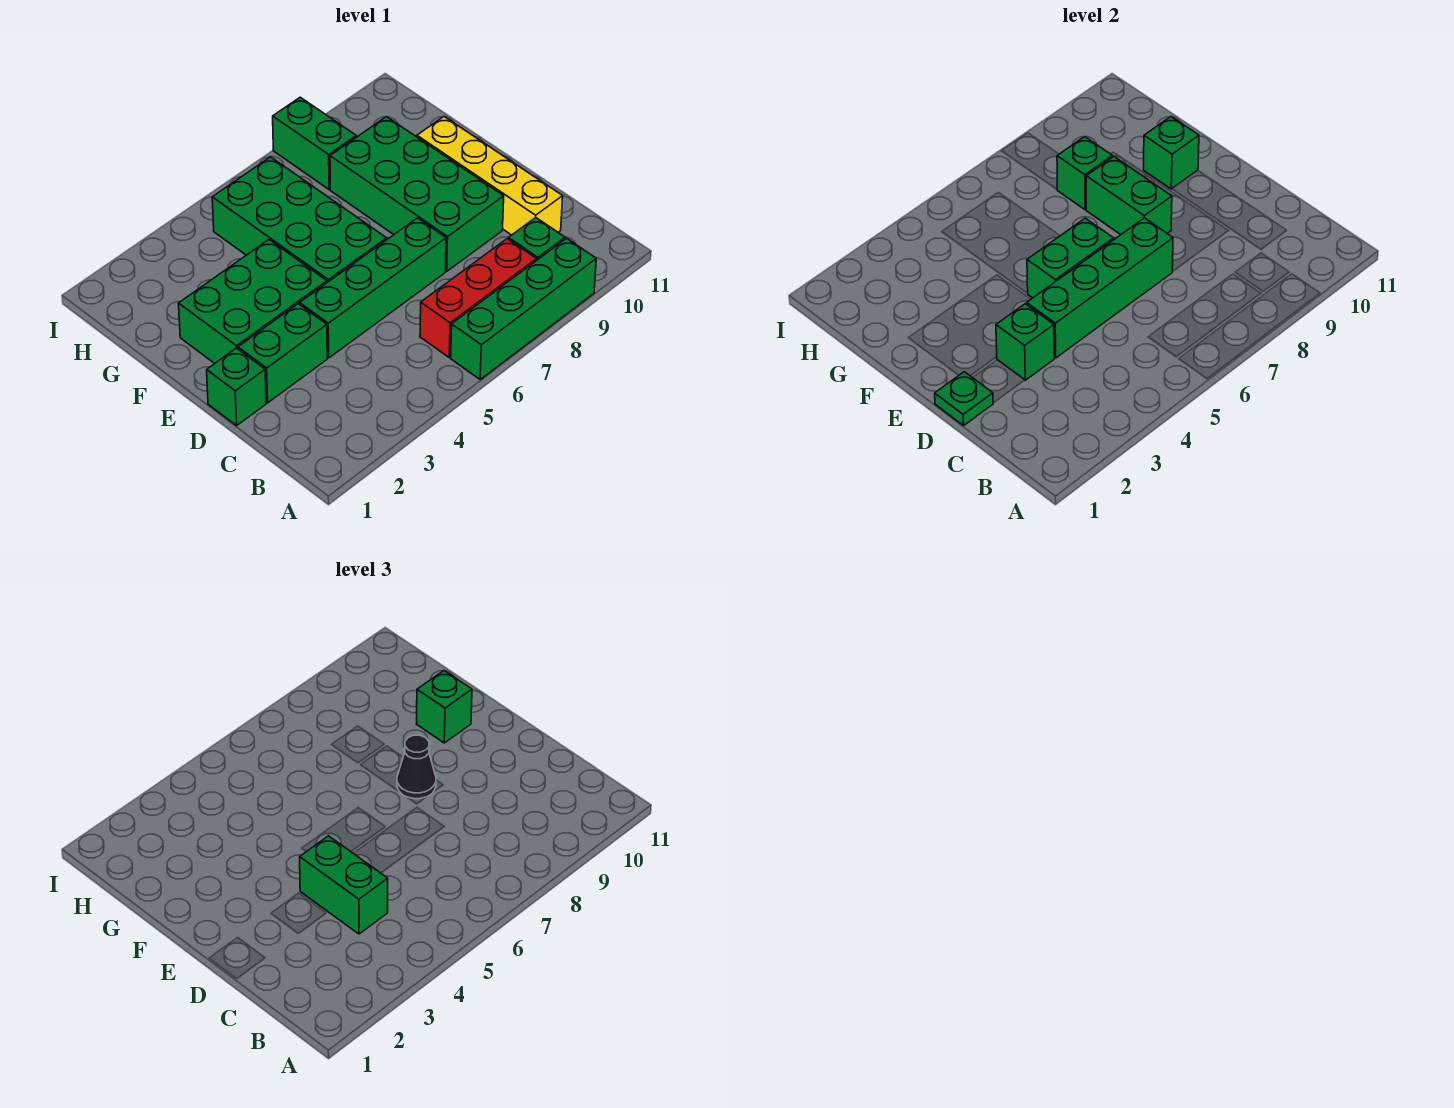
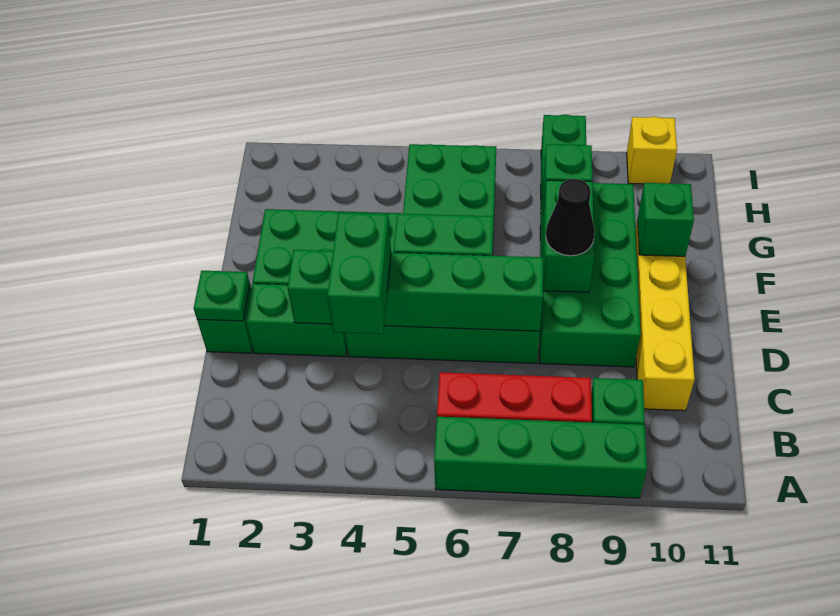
green brick F10 level 3 -> none
none -> yellow brick I10 level 1

